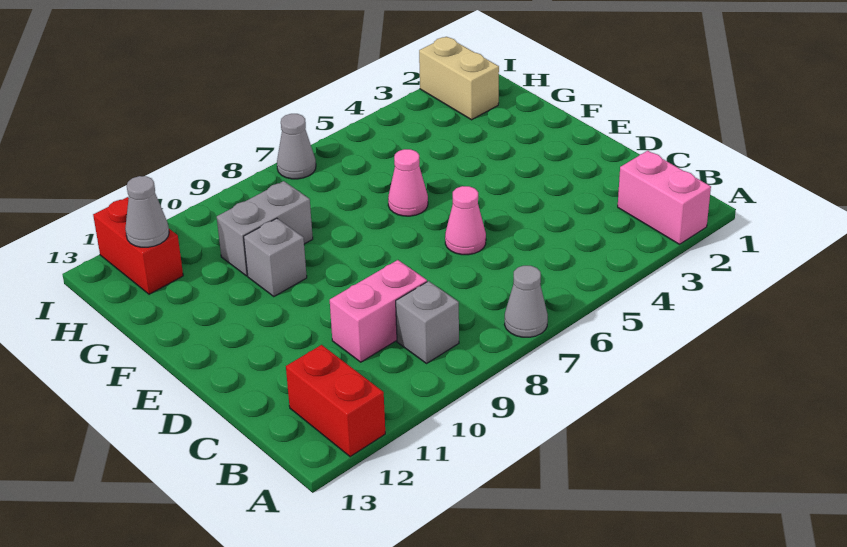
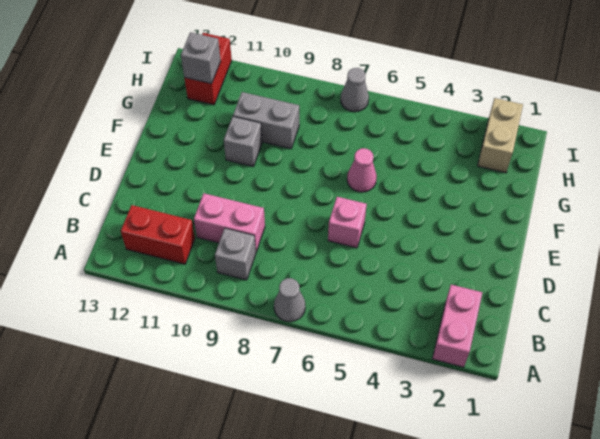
red brick A12:B12 level 1 -> red brick B11:B12 level 1
pink cone D6 level 1 -> pink brick D6 level 1
grey cone H12 level 2 -> grey brick H12 level 2

